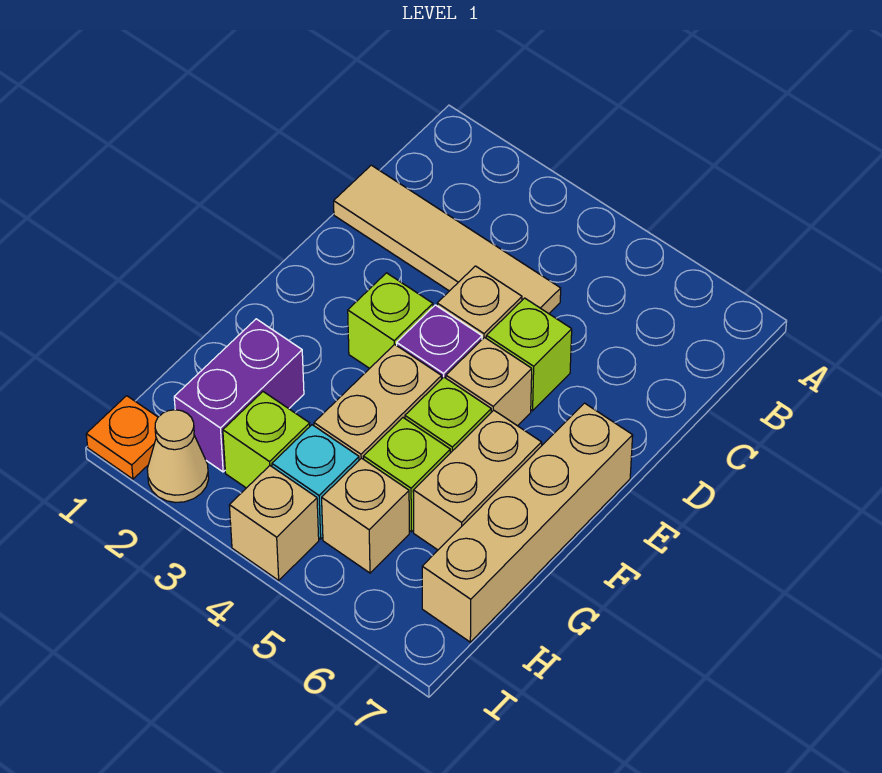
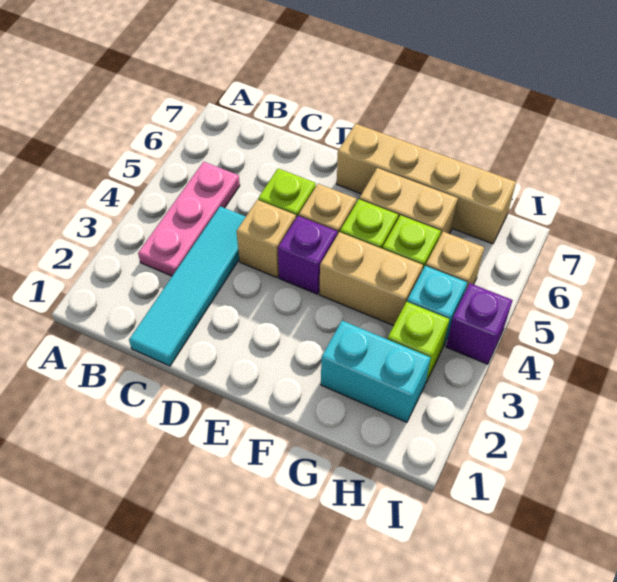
none -> pink plate B3:B5 level 1
tan tile C1:C4 level 1 -> cyan tile C1:C4 level 1
lime brick E3 level 1 -> none
purple brick G2:H2 level 1 -> cyan brick G2:H2 level 1
orange plate I1 level 1 -> none
tan cone I2 level 1 -> none
tan brick I4 level 1 -> purple brick I4 level 1

